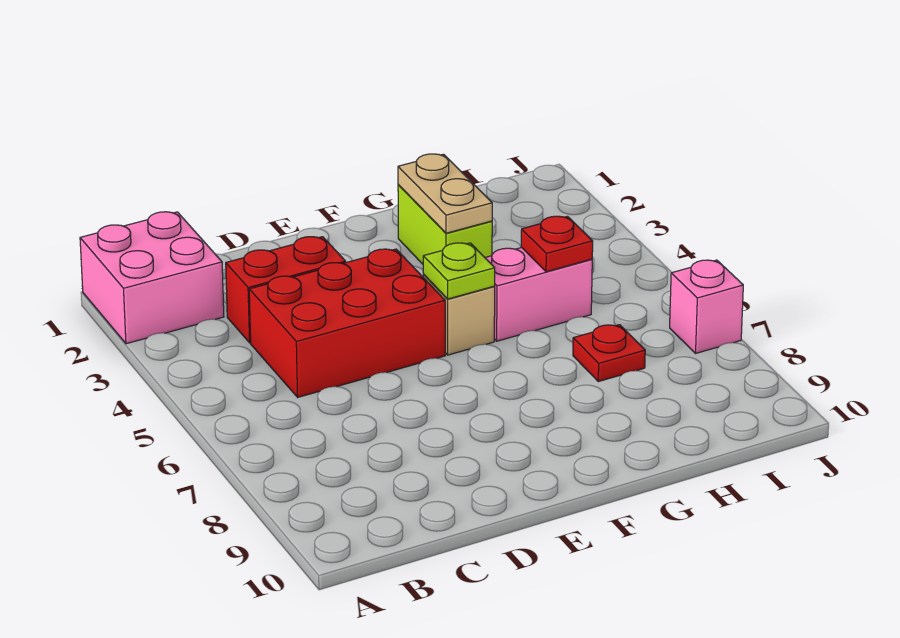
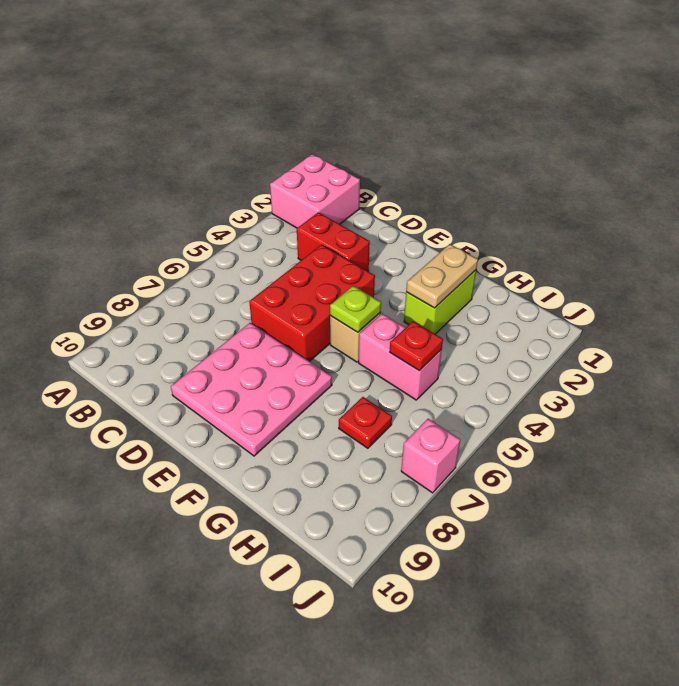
red brick C4:E5 level 1 -> red brick D4:E6 level 1
none -> pink plate D7:F9 level 1

